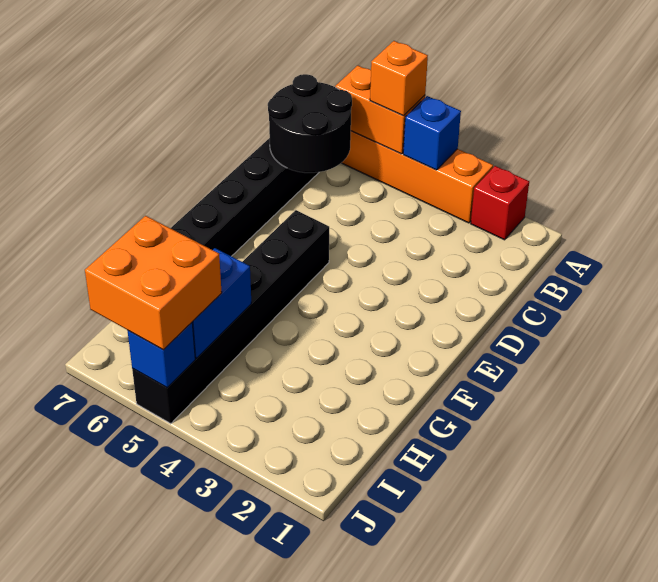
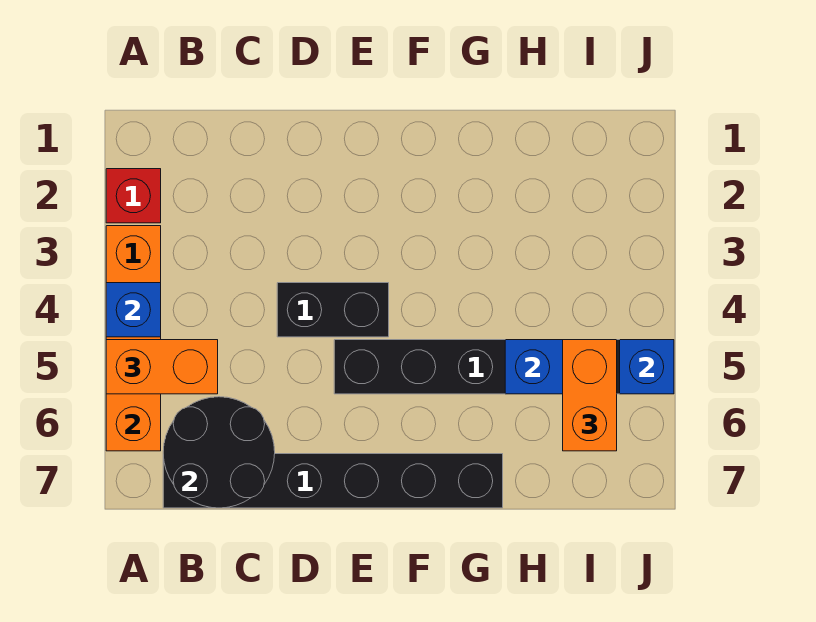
orange brick A5 level 3 -> orange brick A5:B5 level 3
none -> black brick D4:E4 level 1
orange brick I5:J6 level 3 -> orange brick I5:I6 level 3

